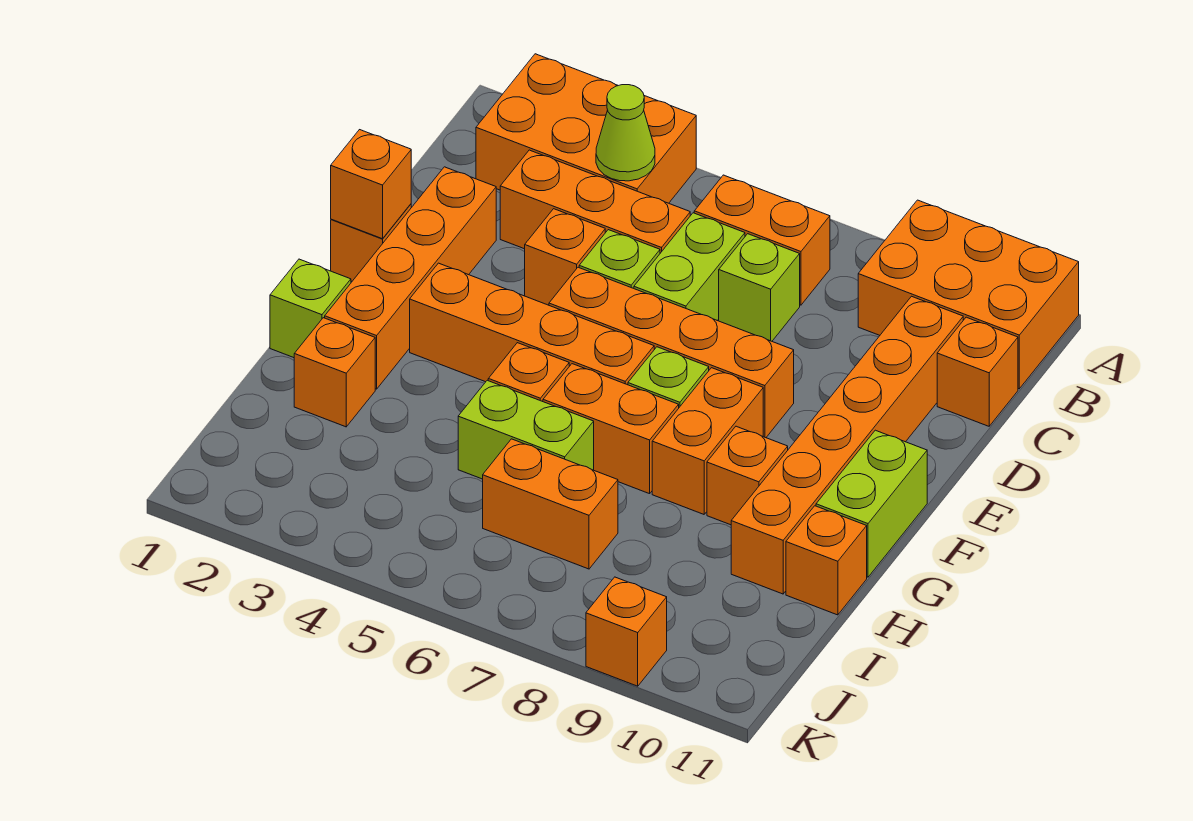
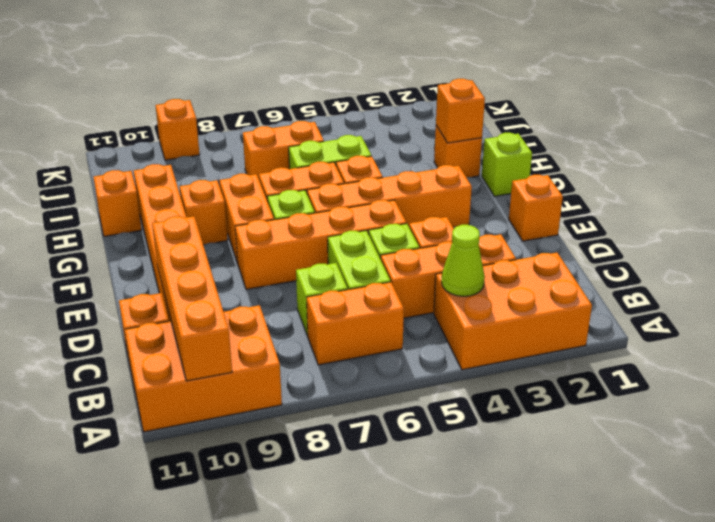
orange brick D2:G2 level 1 -> orange brick A10:D10 level 2
orange brick E1 level 2 -> orange brick H2 level 2
lime brick F11:G11 level 1 -> none

